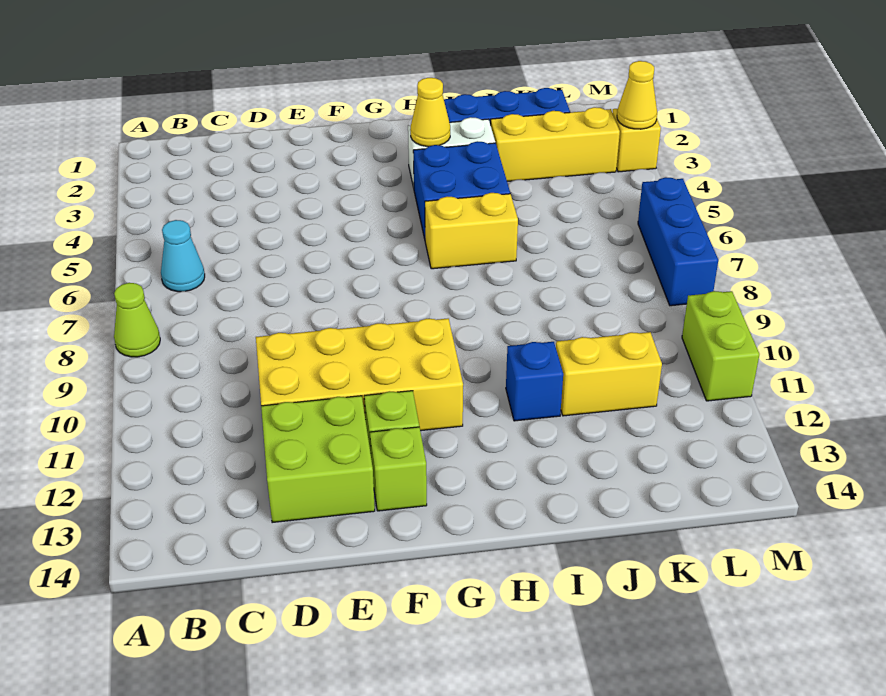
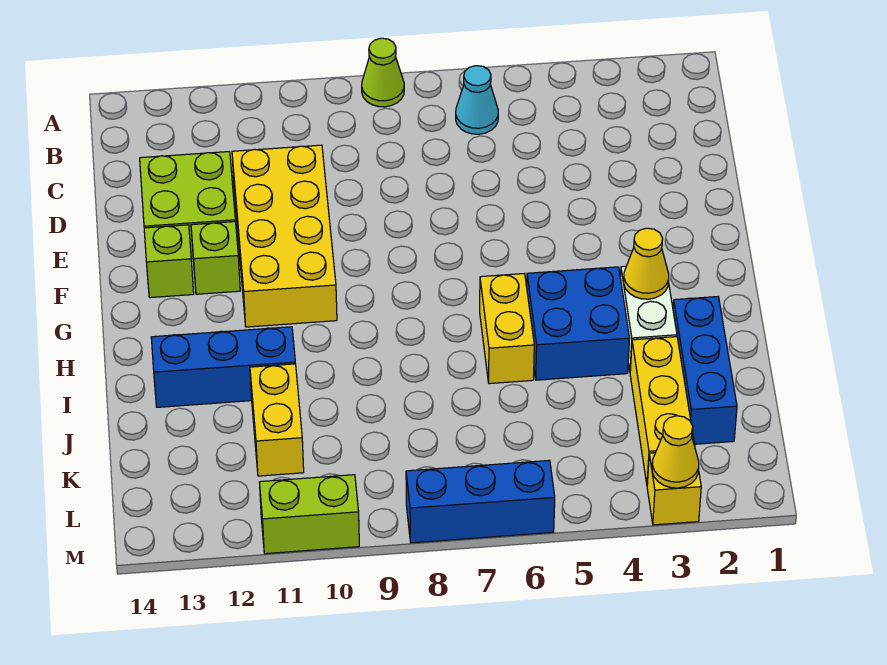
blue brick I11 level 1 -> blue brick I11:I13 level 1

